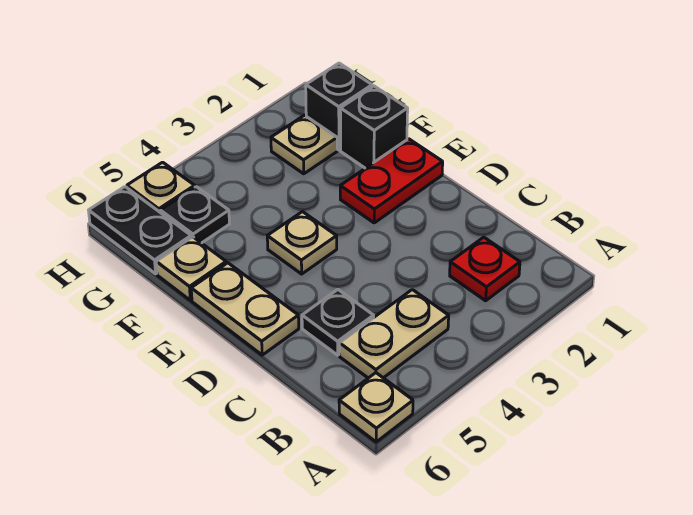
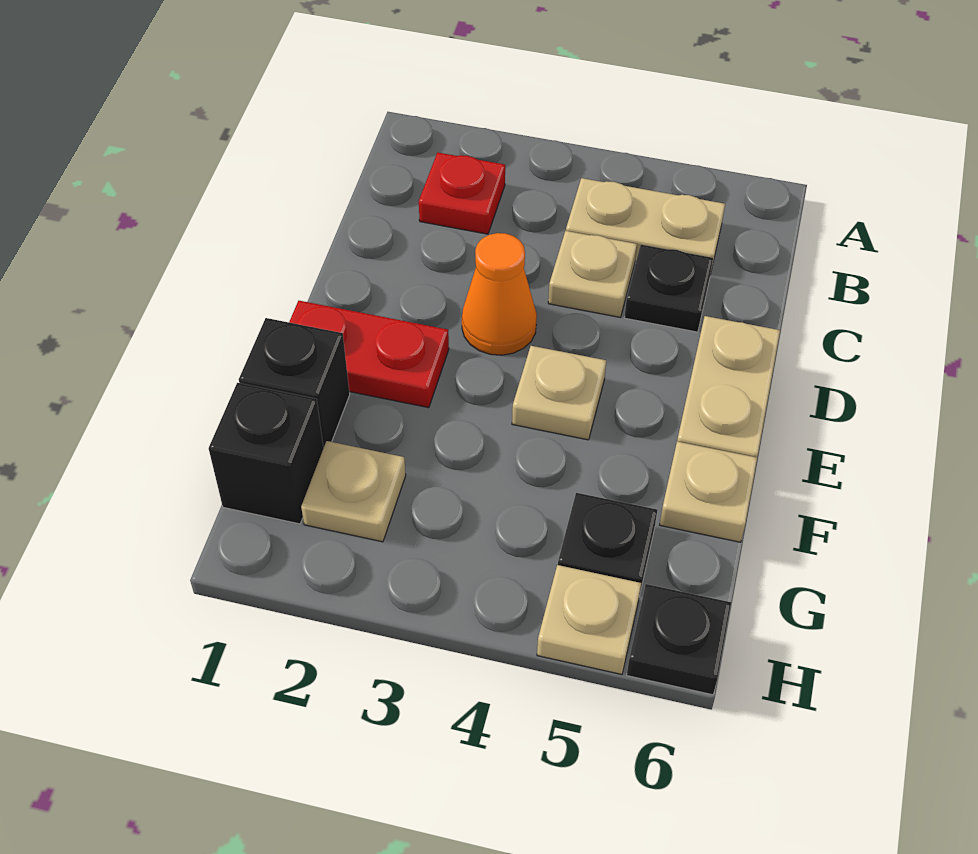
tan plate A6 level 1 -> tan plate C4 level 1
none -> orange cone D3 level 1
black plate G6:H6 level 1 -> black plate H6 level 1

